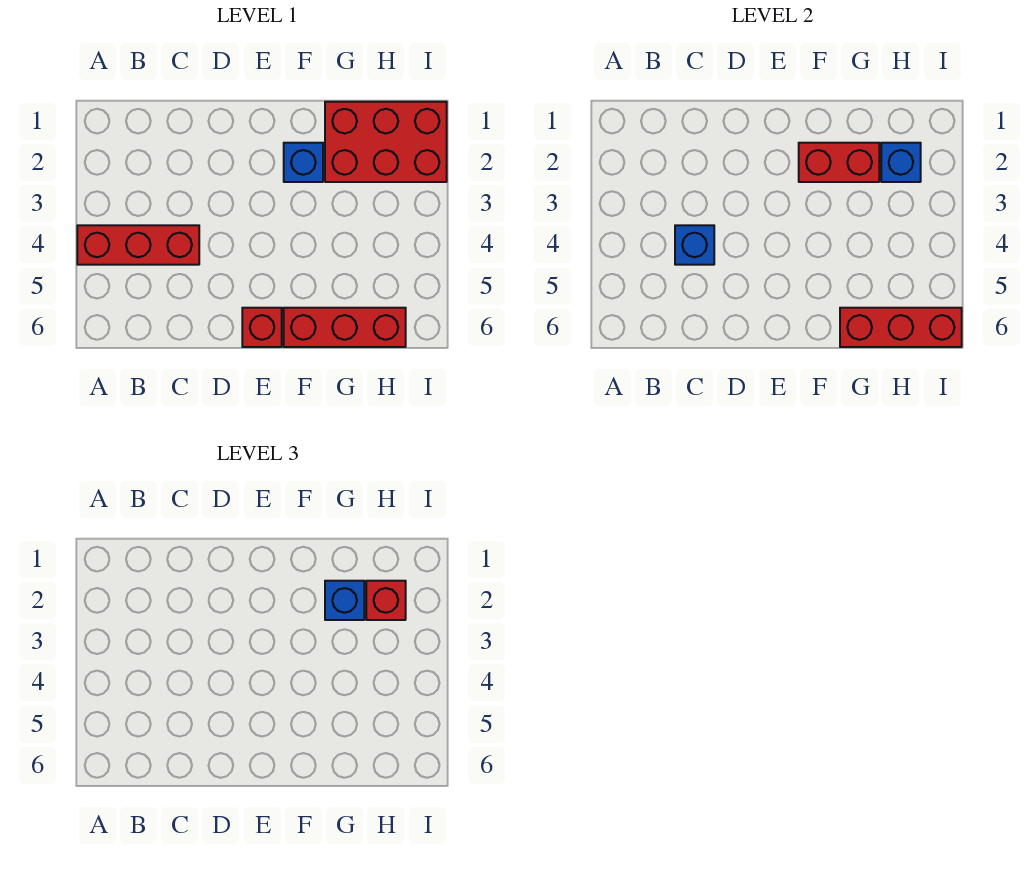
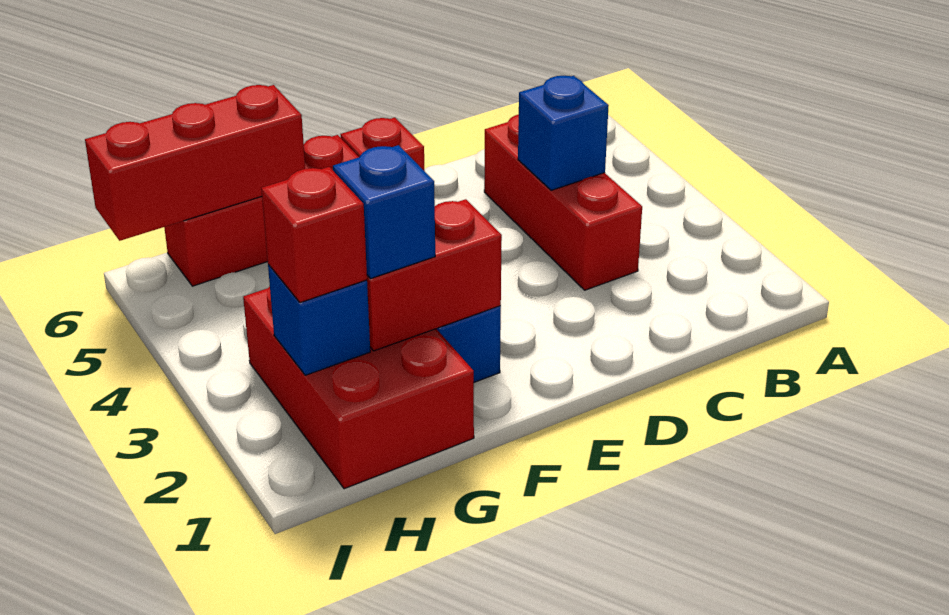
red brick A4:C4 level 1 -> red brick C3:C5 level 1
red brick G1:I2 level 1 -> red brick G1:H3 level 1

